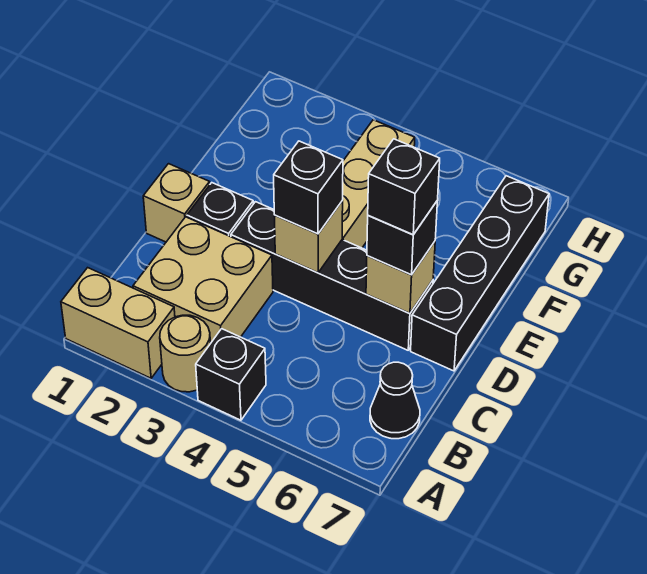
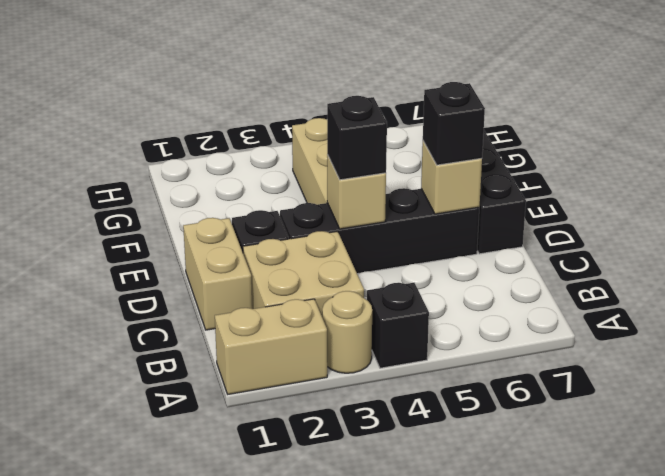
black cone B7 level 1 -> none
tan brick D1 level 1 -> tan brick C1:D1 level 1
black brick D6 level 4 -> none

